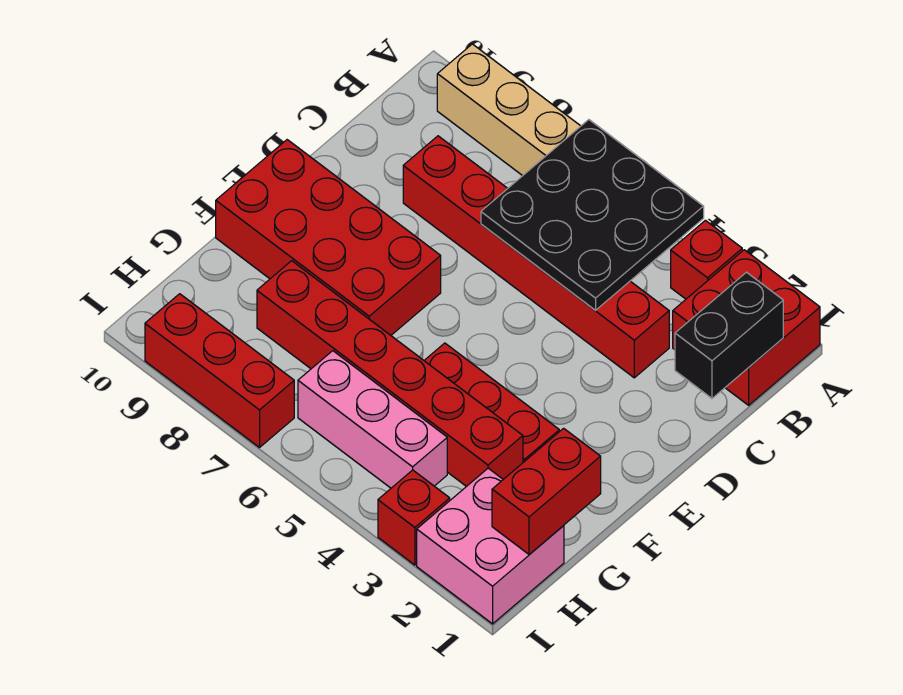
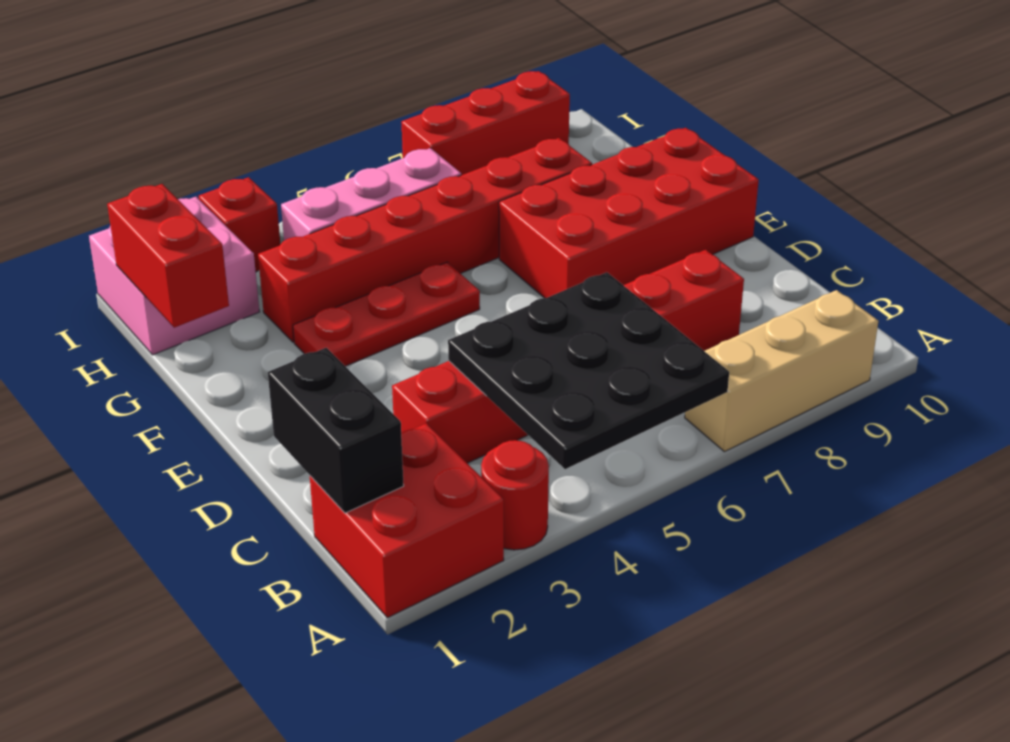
red brick A3 level 1 -> red round brick A3 level 1

